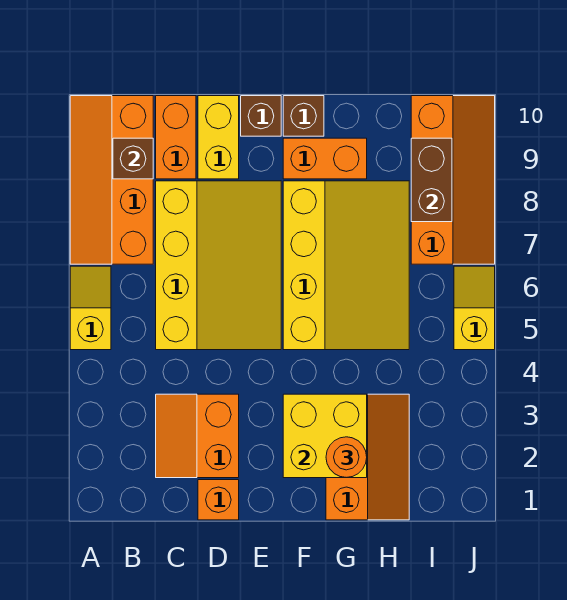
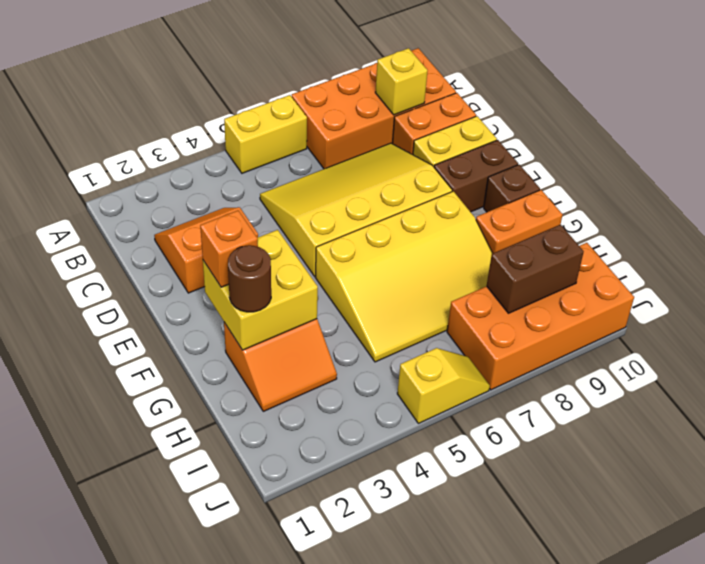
yellow slope A5:A6 level 1 top 5 -> yellow brick A5:A6 level 1
orange slope A7:B10 level 1 top B -> orange brick A7:B10 level 1
brown brick B9 level 2 -> yellow brick B9 level 2
yellow slope C5:E8 level 1 top C -> yellow slope C5:E8 level 1 top E
orange brick D1 level 1 -> orange brick F2 level 3
brown brick E10 level 1 -> brown brick E9:E10 level 1
orange brick F9:G9 level 1 -> orange brick G9:G10 level 1
orange slope G1:H3 level 1 top G -> orange slope G2:H3 level 1 top G
orange round brick G2 level 3 -> brown round brick G2 level 3
orange slope I7:J10 level 1 top I -> orange brick I7:J10 level 1

